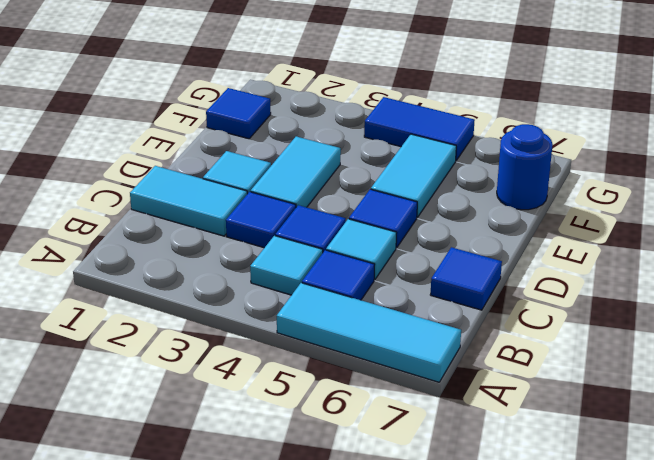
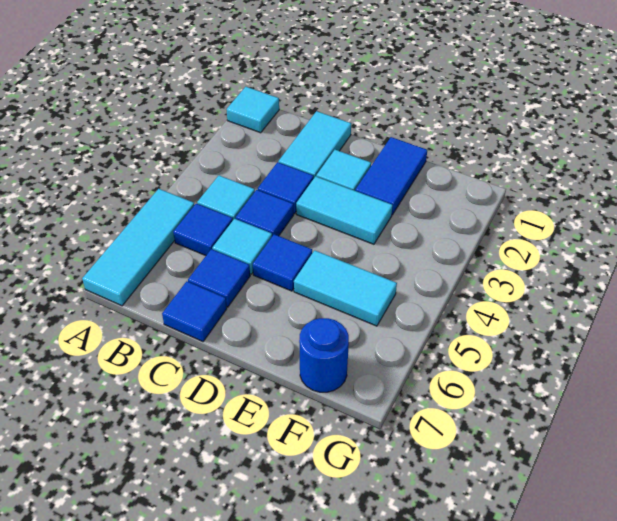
none -> cyan tile A1 level 1
blue tile F1 level 1 -> blue tile C6 level 1
blue tile G4:G5 level 1 -> blue tile E1:E2 level 1

